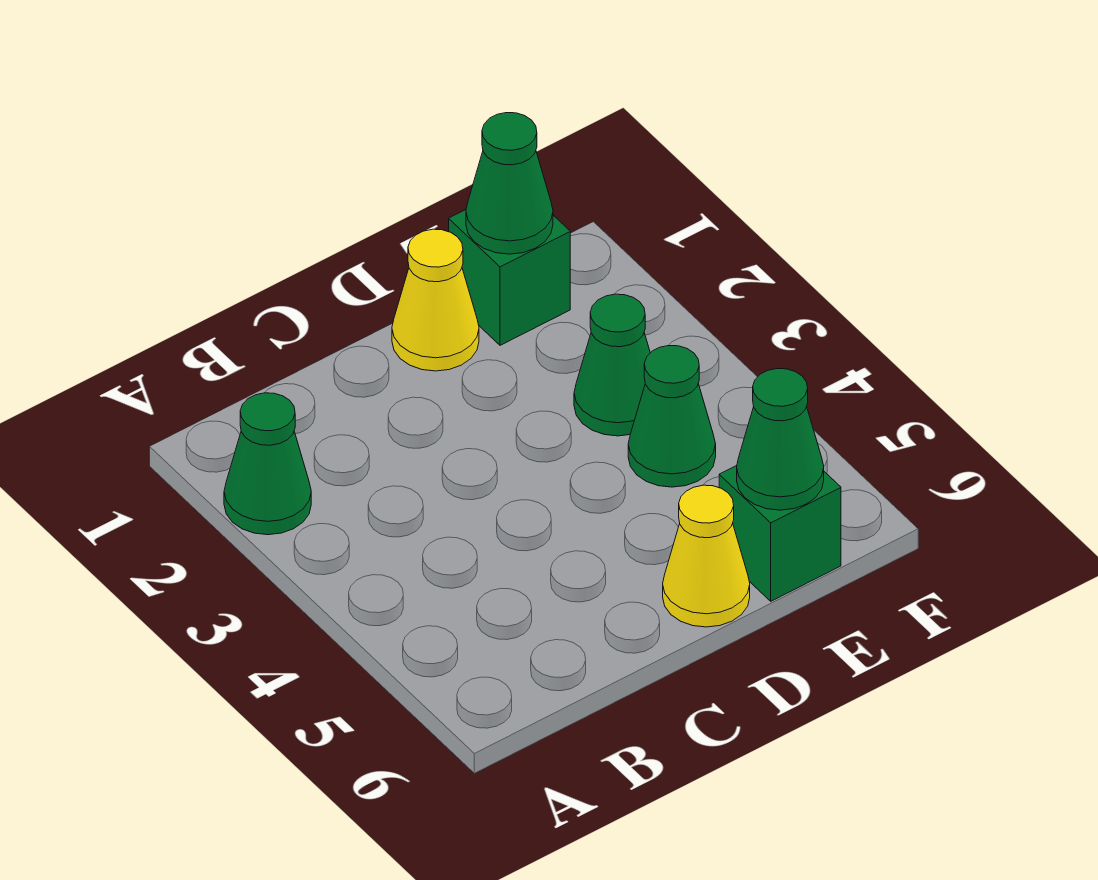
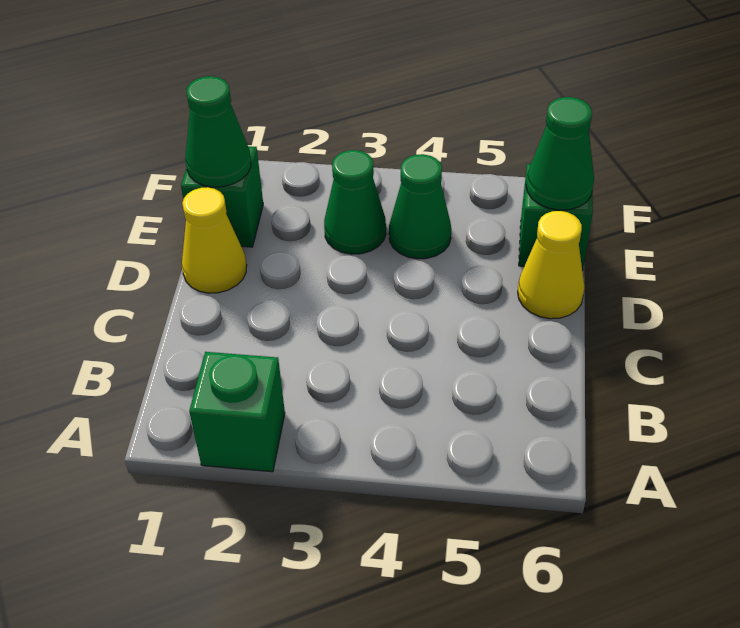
green cone A2 level 1 -> green brick A2 level 1

